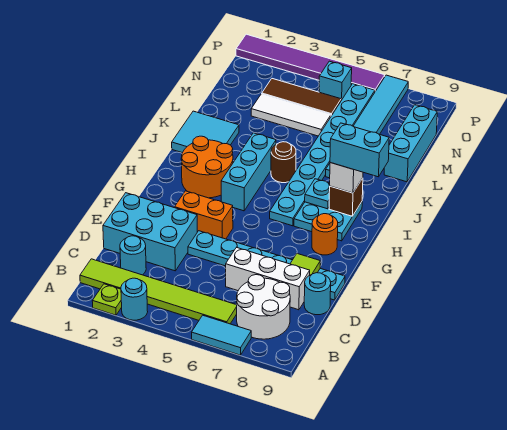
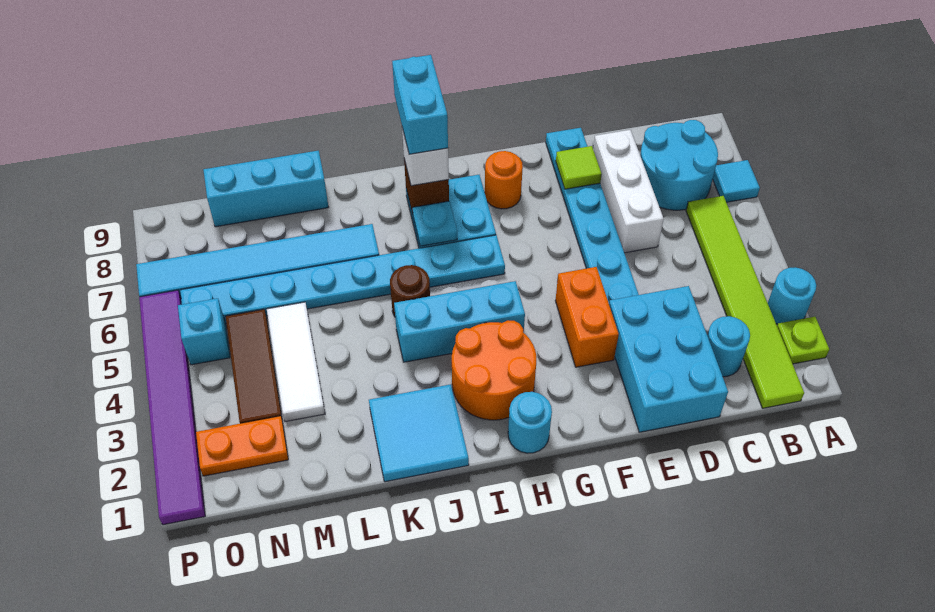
cyan tile A6:A7 level 1 -> cyan tile A7 level 1
white round brick B7:C8 level 1 -> cyan round brick B7:C8 level 1
cyan round brick D9 level 1 -> cyan round brick H1 level 1
none -> orange plate N2:O2 level 1

